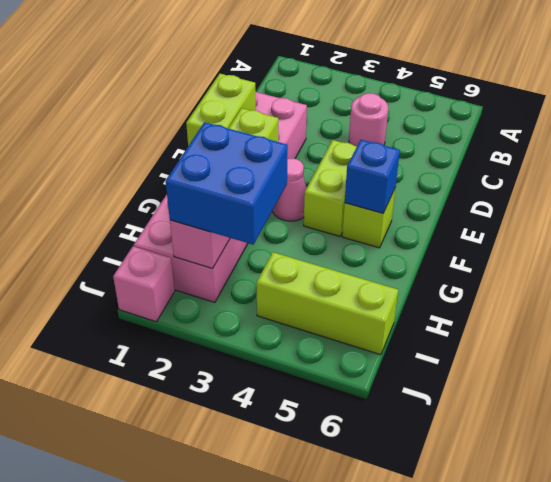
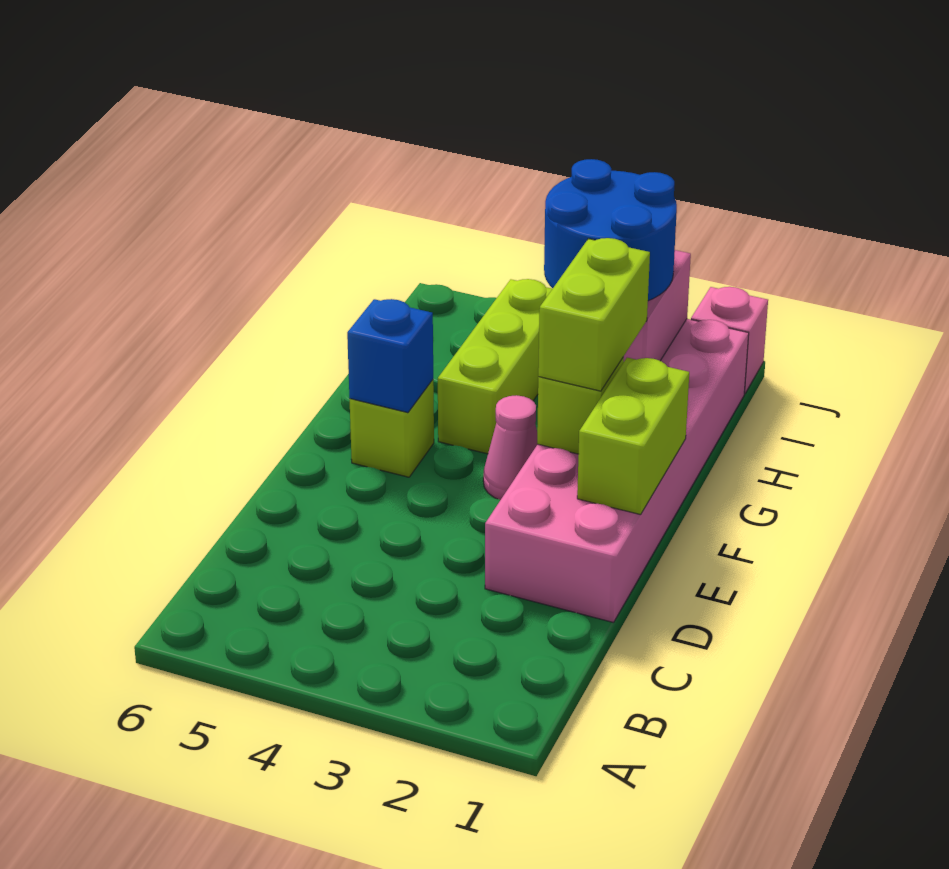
pink round brick C4 level 1 -> none
lime brick E4:F4 level 1 -> lime brick F2:G2 level 3
blue brick H2:I3 level 3 -> blue round brick H2:I3 level 3
lime brick I4:I6 level 1 -> lime brick G4:I4 level 1

